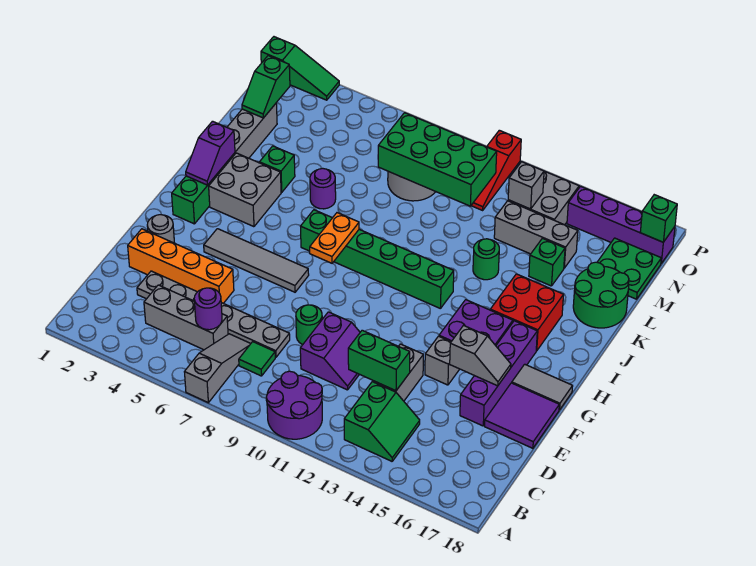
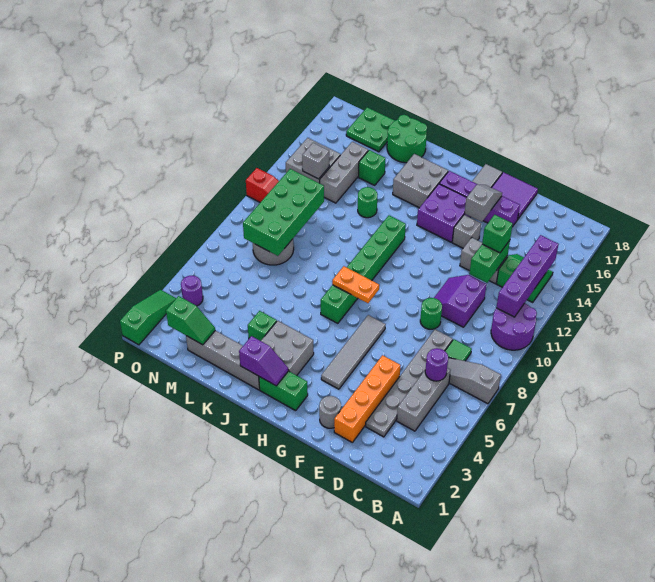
purple slope D10:E11 level 1 top 10 -> purple slope D10:E11 level 1 top D
red brick I15:J16 level 1 -> grey brick I15:J16 level 1
purple round brick K6 level 1 -> purple round brick O4 level 1
purple brick O15:O18 level 1 -> purple brick B11:B14 level 2
green brick O18 level 2 -> green brick D13 level 3

